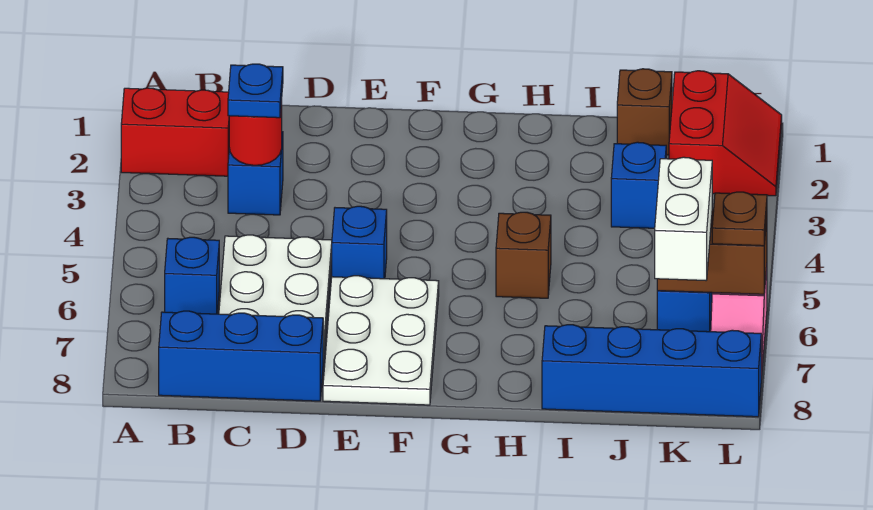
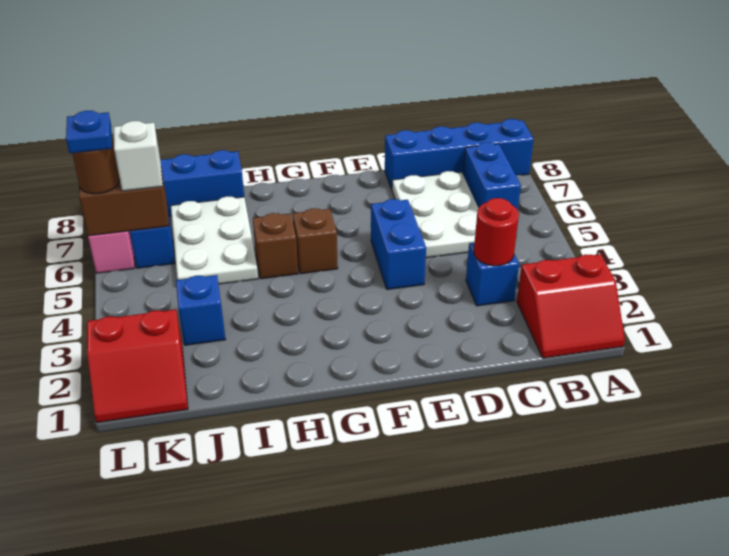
blue brick B6 level 1 -> blue brick B6:B7 level 1
blue brick B8:D8 level 1 -> blue brick A8:D8 level 1
blue plate C3 level 3 -> blue plate L6 level 4
blue brick E5 level 1 -> blue brick E4:E5 level 1
white plate E6:F8 level 1 -> white plate I5:J7 level 1
brown brick J1 level 1 -> brown brick G5 level 1
red slope K1:L2 level 1 top K -> red slope K1:L2 level 1 top 2
white brick K6:K7 level 3 -> white brick K6 level 3
brown plate L6 level 3 -> brown round brick L6 level 3

